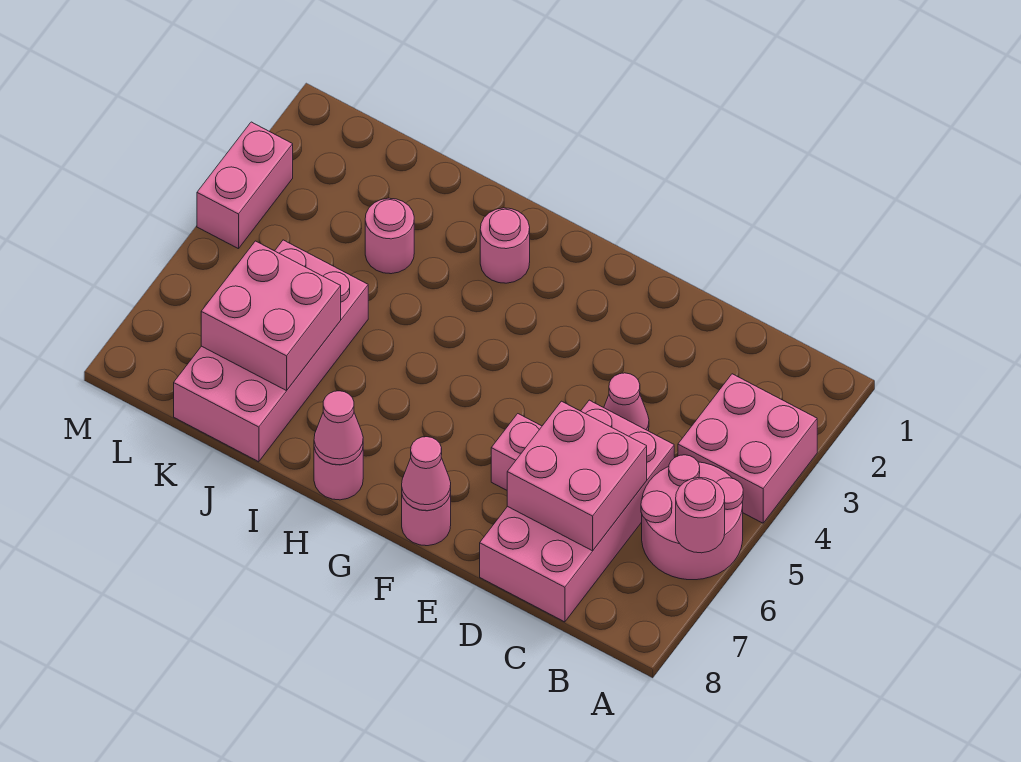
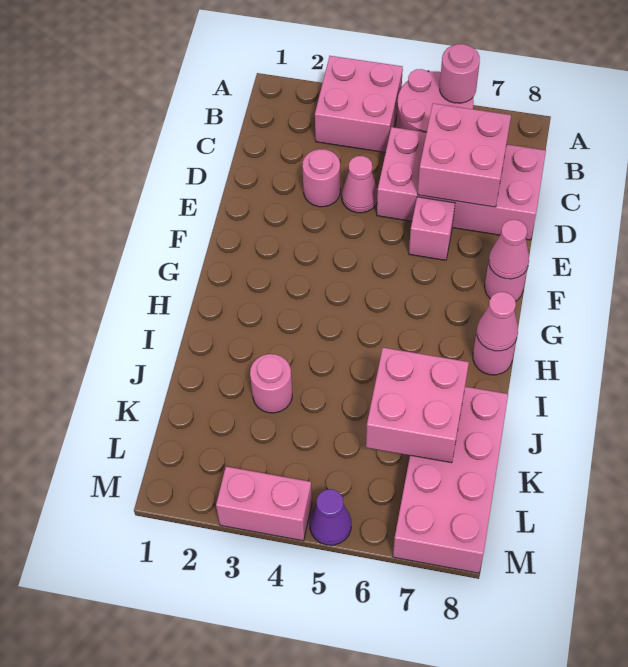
pink round brick H2 level 1 -> pink round brick D3 level 1
pink brick J5:K8 level 1 -> pink brick J7:M8 level 1
none -> purple cone M5 level 1

